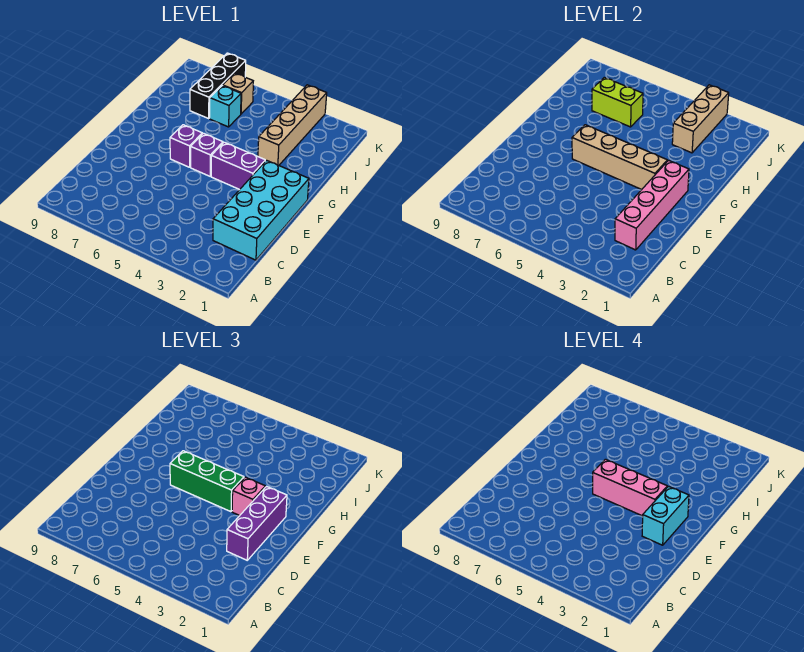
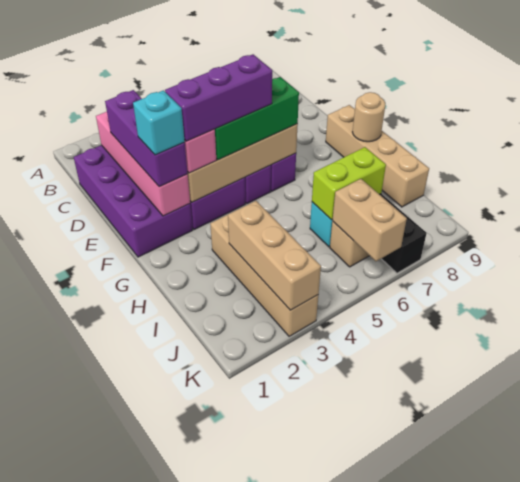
cyan brick C1:F2 level 1 -> purple brick C1:F2 level 1
cyan brick E2:F2 level 4 -> cyan brick F2 level 4
pink brick F3:F5 level 4 -> purple brick F3:F5 level 4
none -> tan brick F9:I9 level 1
none -> tan round brick G9 level 2
none -> tan brick J6:K6 level 2

